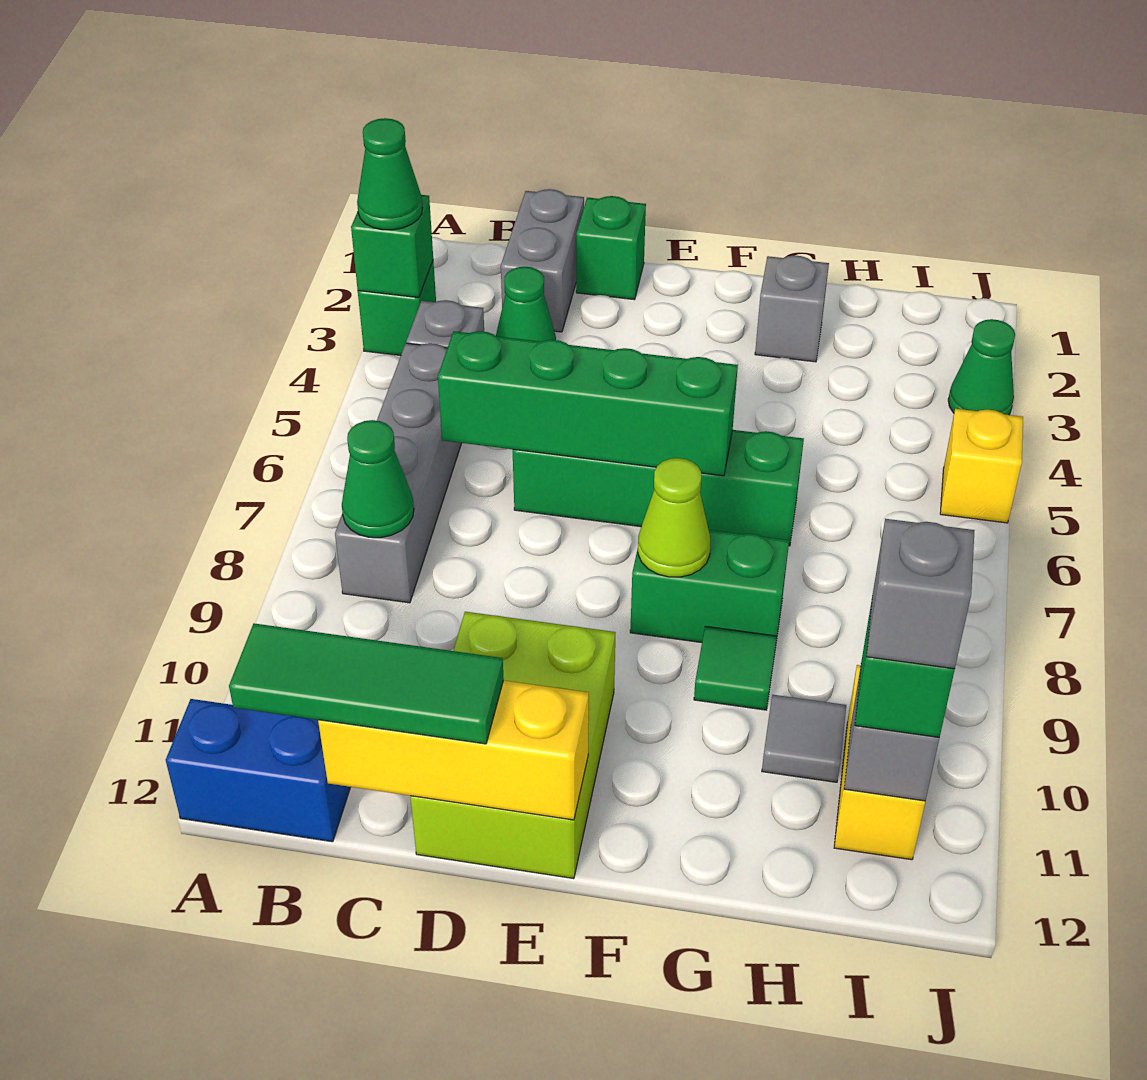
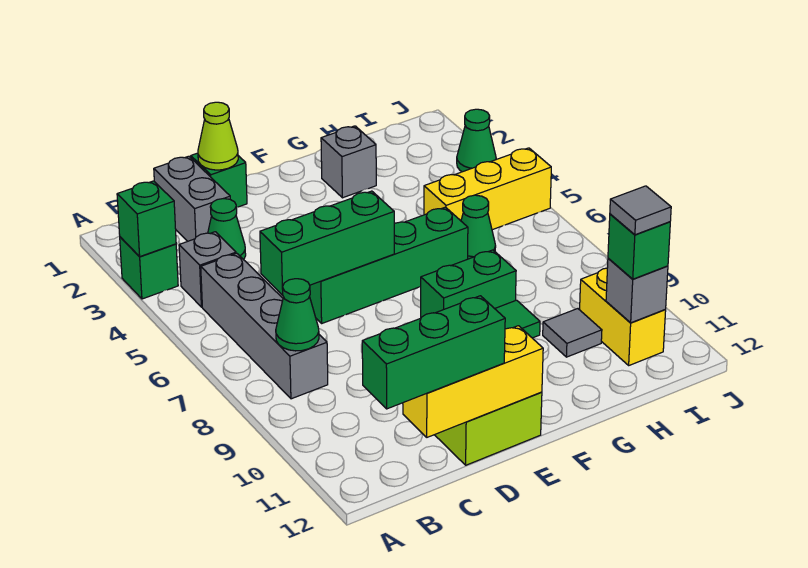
green cone A3 level 3 -> green cone H6 level 1
blue brick A12:B12 level 1 -> none
green tile B12:D12 level 3 -> green brick B12:D12 level 3
green brick C6:F6 level 2 -> green brick C6:E6 level 2
lime cone F8 level 2 -> lime cone D1 level 2
grey brick I11 level 4 -> grey tile I11 level 4
yellow brick J5 level 1 -> yellow brick H5:J5 level 1

